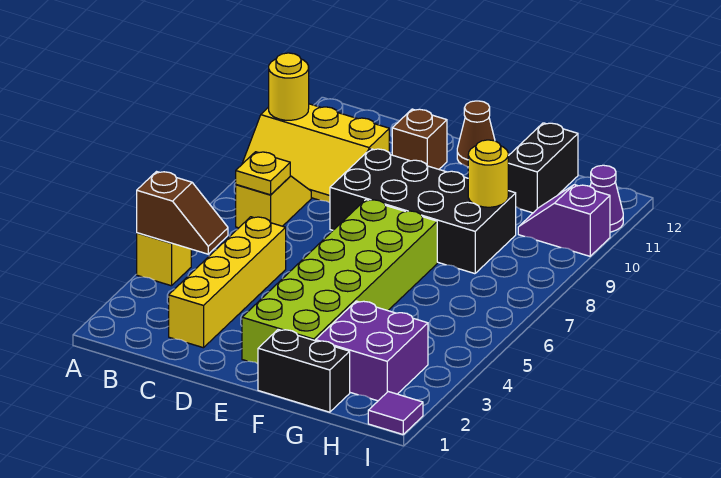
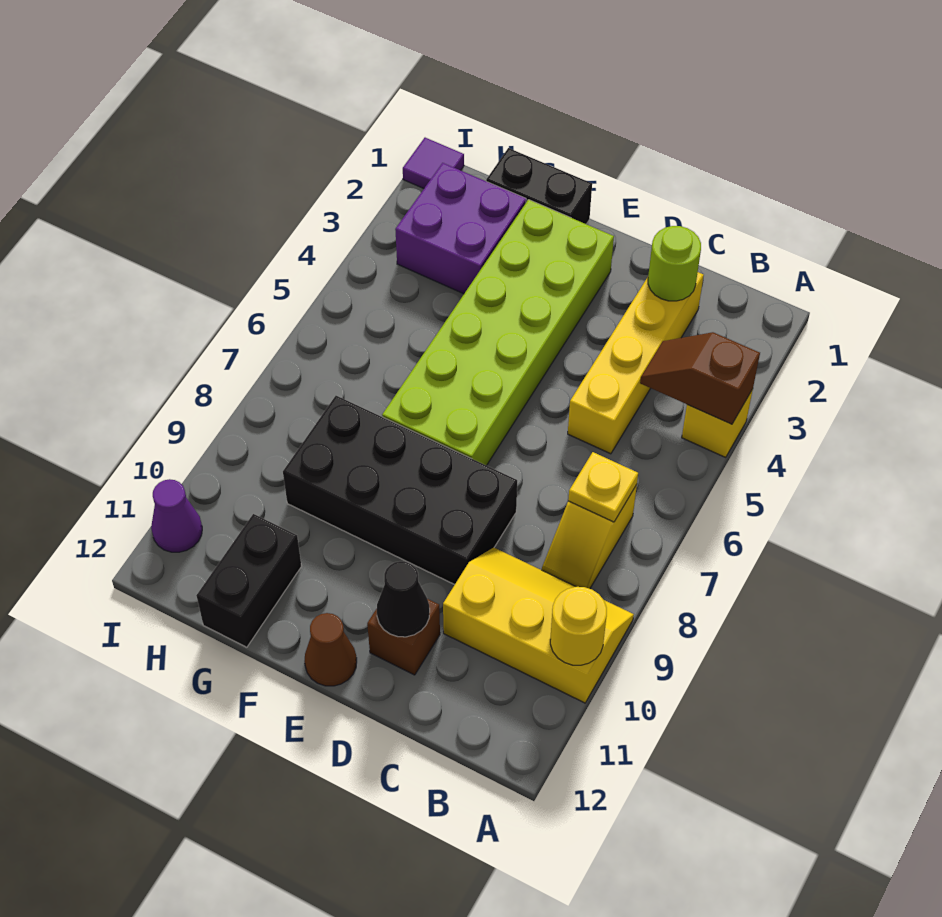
none -> lime round brick C2 level 2
none -> black cone D11 level 2
yellow round brick G9 level 2 -> none
purple slope H10:I10 level 1 top I -> none

